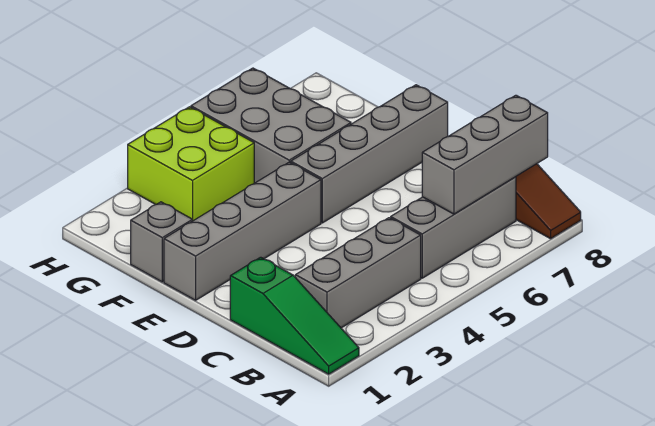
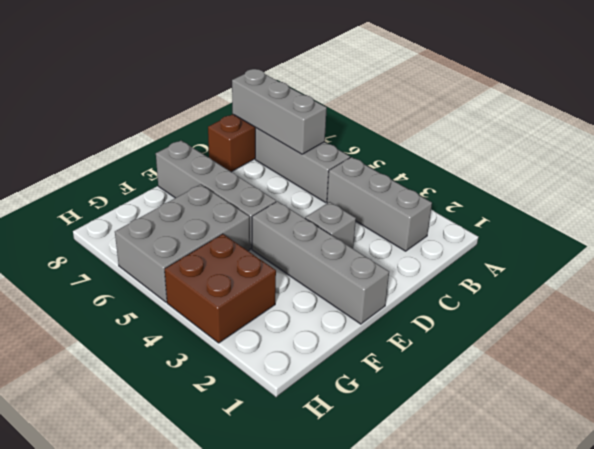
green slope A1:C1 level 1 top C -> none
grey brick F1 level 1 -> grey brick D3 level 1
lime brick G3:H4 level 1 -> brown brick G3:H4 level 1

